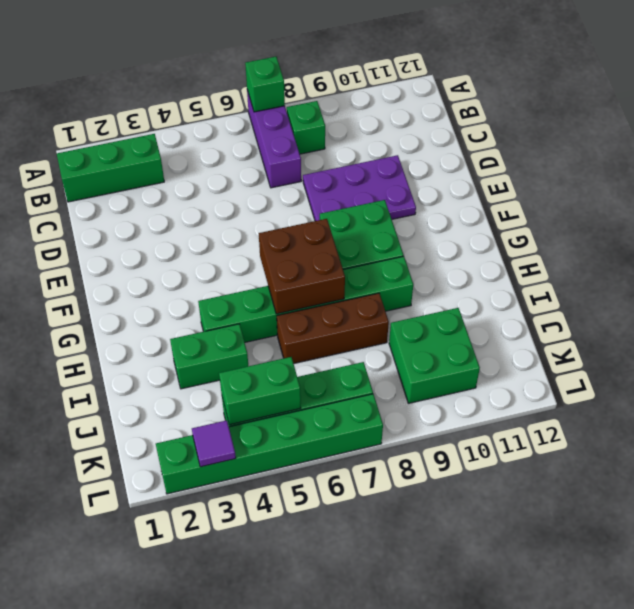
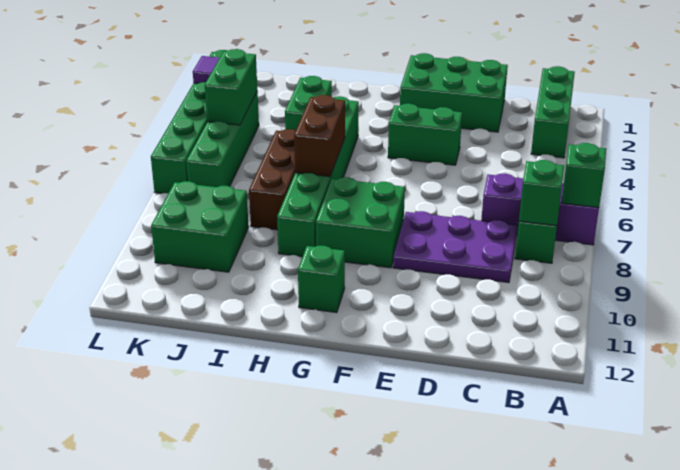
none -> green brick B8 level 2
none -> green brick D1:F2 level 1
purple plate D8:E10 level 1 -> purple plate C8:E9 level 1
none -> green brick E4:F4 level 1
brown brick G6:H7 level 2 -> brown brick H6:H7 level 2
none -> green brick G11 level 1

